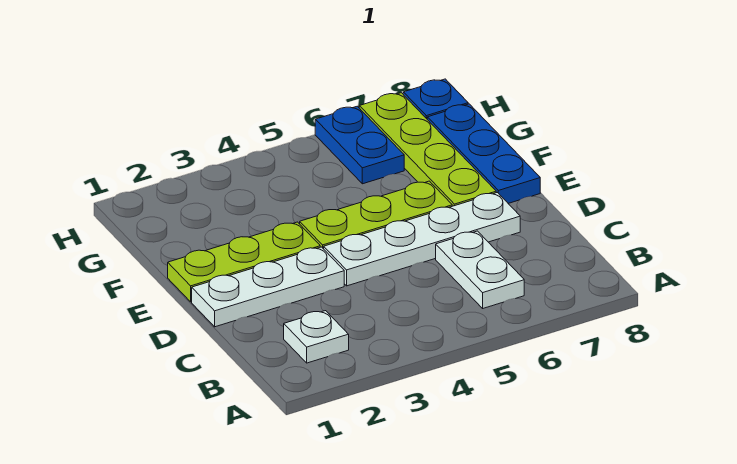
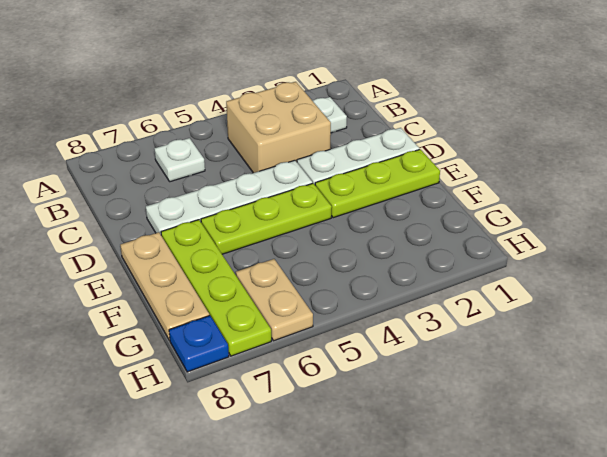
none -> tan brick B3:C4 level 1
white plate B6:C6 level 1 -> white plate B6 level 1
blue plate E8:G8 level 1 -> tan plate E8:G8 level 1
blue plate G6:H6 level 1 -> tan plate G6:H6 level 1

